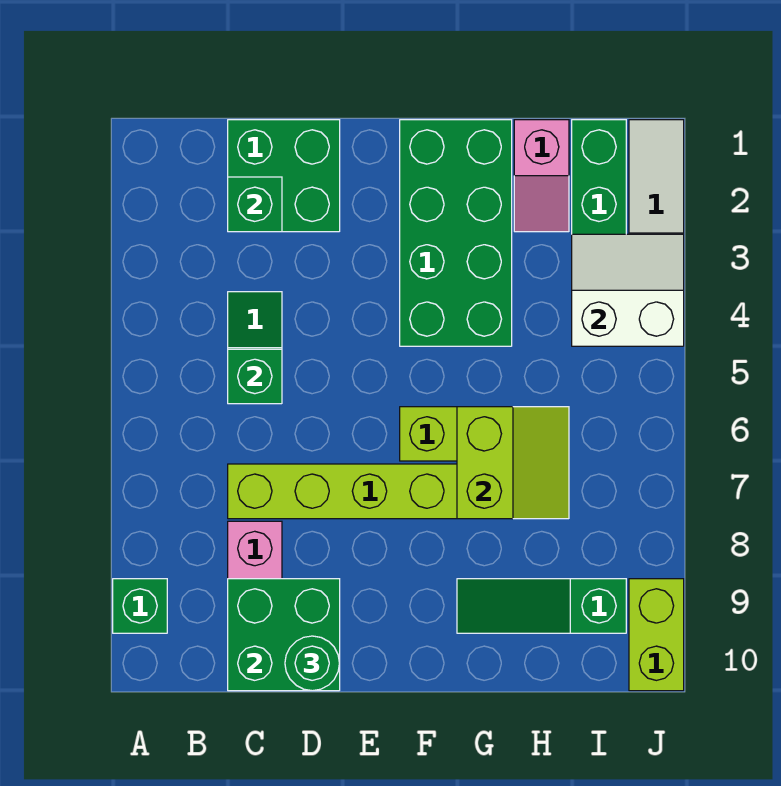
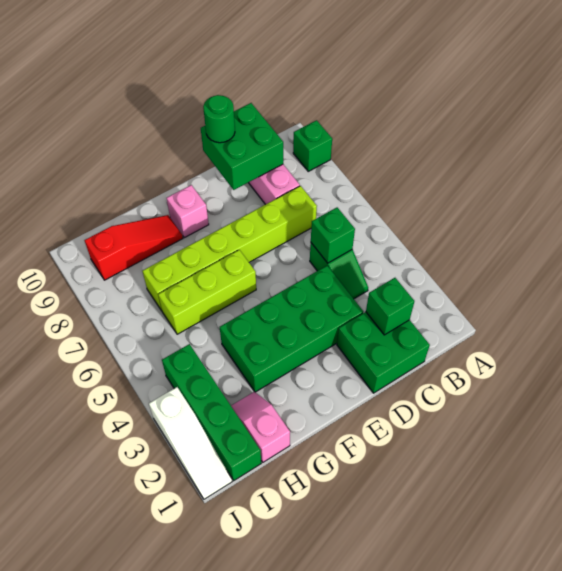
green brick F1:G4 level 1 -> green brick D3:G4 level 1
none -> pink brick F9 level 1
lime slope G6:H7 level 2 top G -> none
green slope G9:I9 level 1 top I -> red slope G9:I9 level 1 top I
white slope I3:J4 level 2 top 4 -> none
lime brick J9:J10 level 1 -> none

